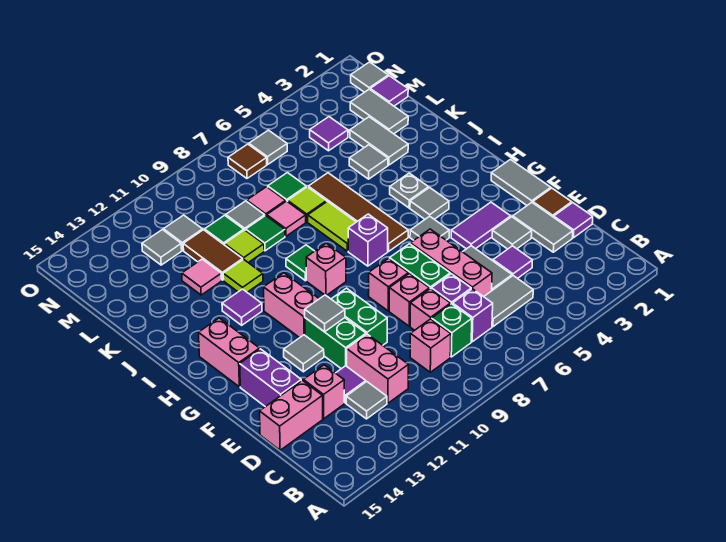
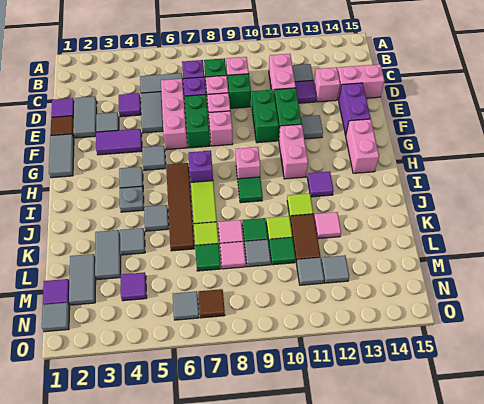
none -> green brick D9 level 1
grey tile F11 level 2 -> grey tile J5 level 1

